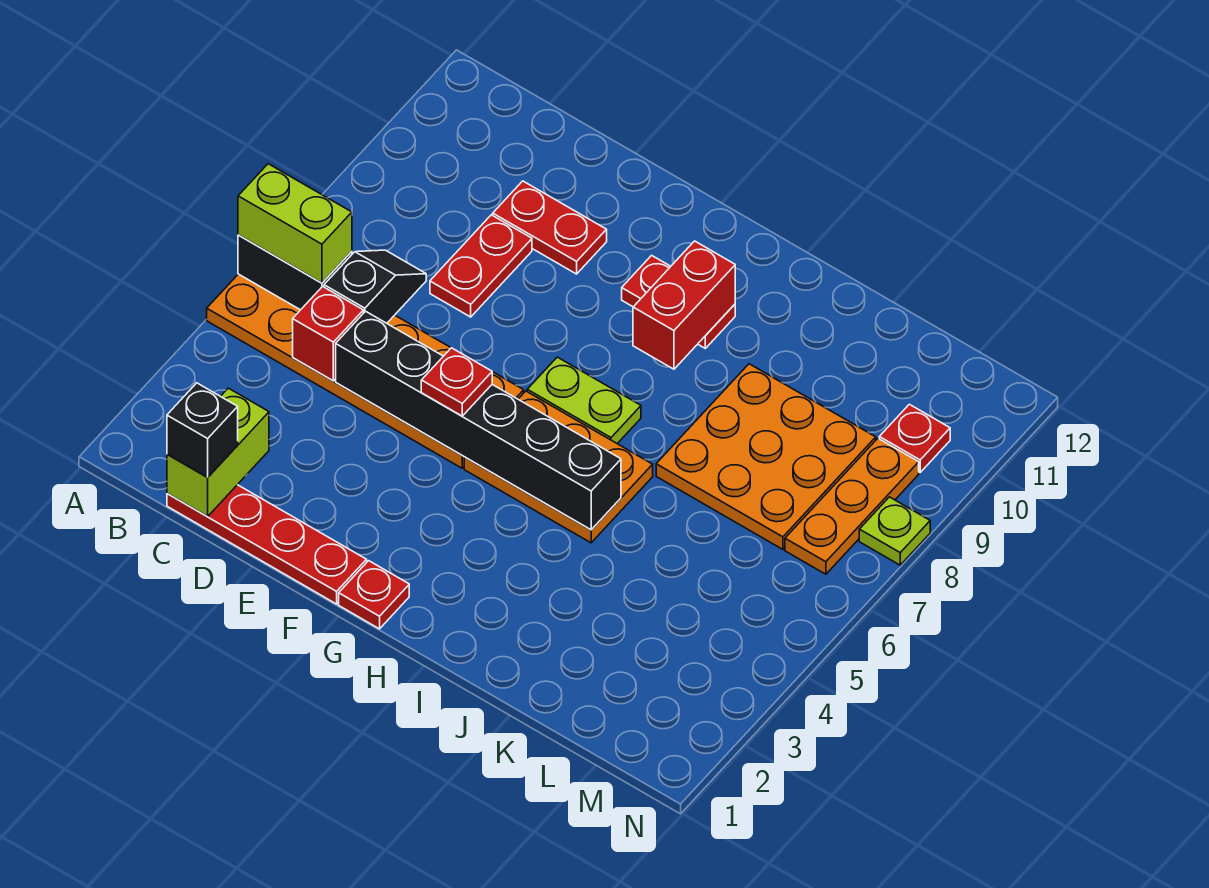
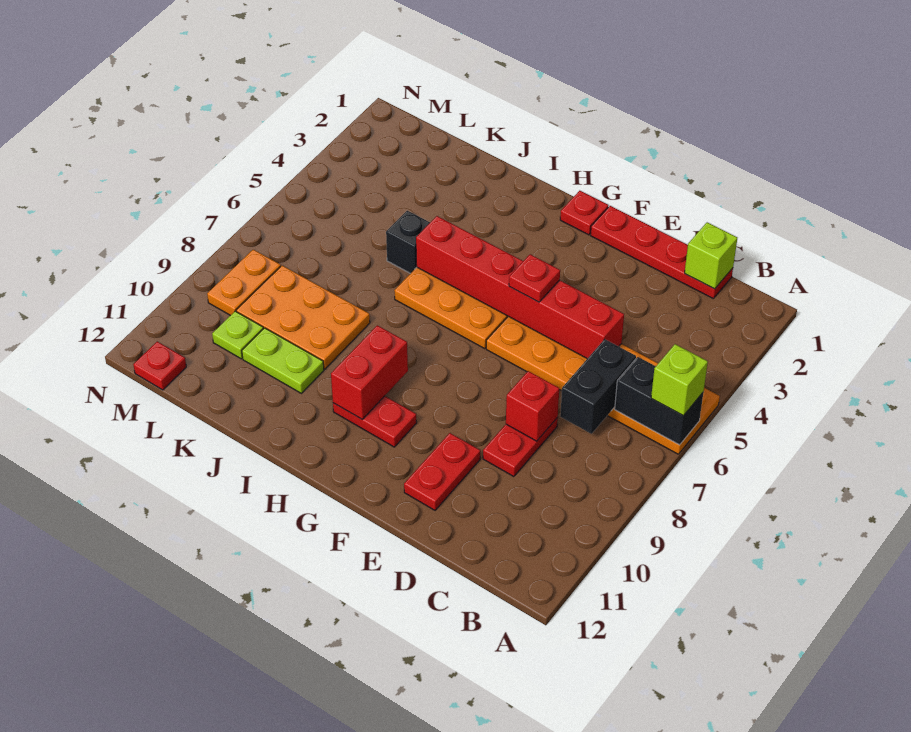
lime brick A6:B6 level 3 -> lime brick A6 level 3
lime brick C1:C2 level 2 -> lime brick C1 level 2
black brick C1 level 3 -> black brick J5 level 1
red brick C5 level 2 -> red brick D8 level 2
black slope C6:C7 level 2 top 6 -> black brick C6:C7 level 2
black brick D5:I5 level 2 -> red brick D5:I5 level 2
red plate D10:E10 level 1 -> red plate E10:E11 level 1
lime plate G7:H7 level 1 -> lime plate J10:K10 level 1
orange plate J7:L9 level 1 -> orange plate J8:L9 level 1
orange plate M7:M9 level 1 -> orange plate M8:M9 level 1
red plate M10 level 1 -> red plate M12 level 1
lime plate N8 level 1 -> lime plate L10 level 1

